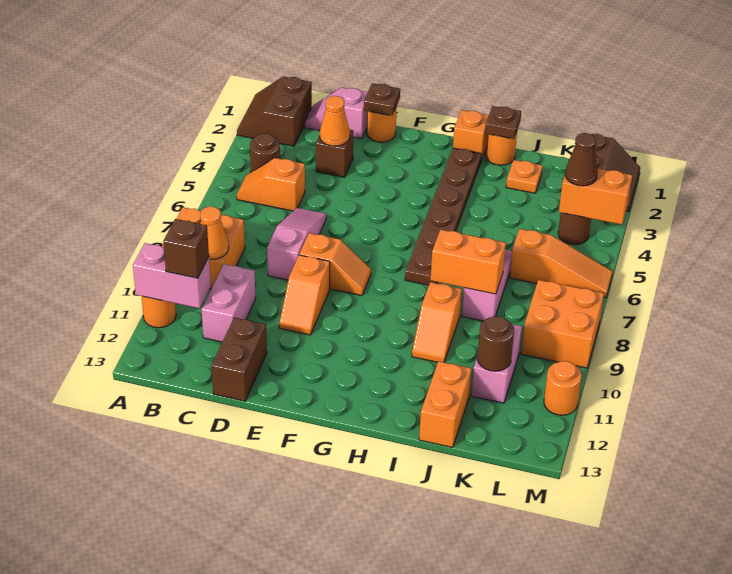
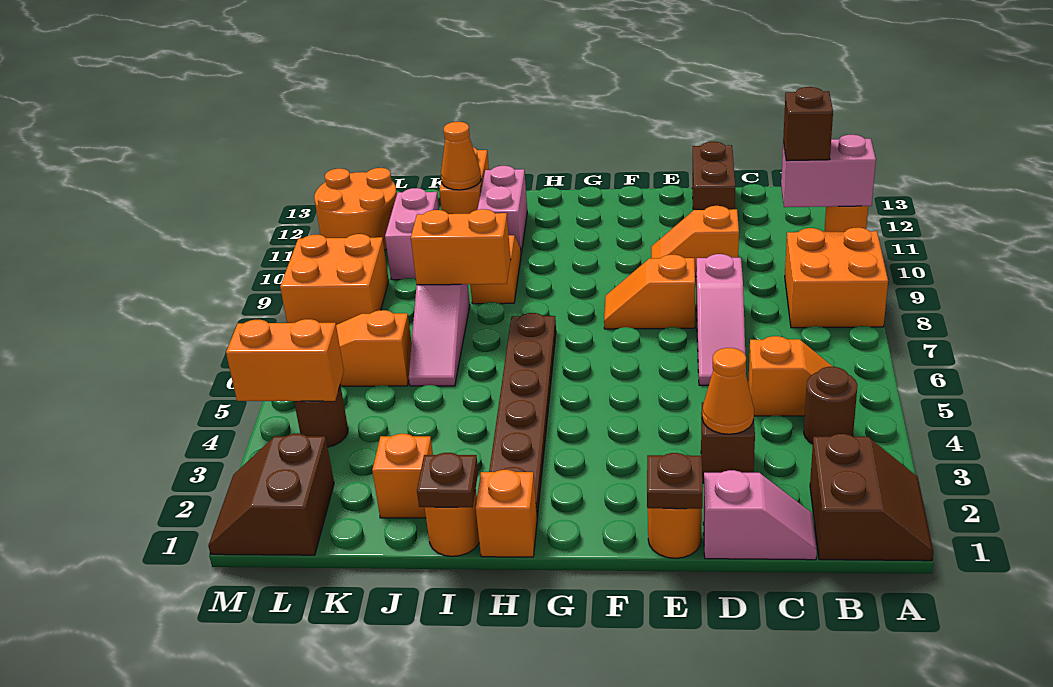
orange cone B9 level 2 -> orange cone J12 level 2
pink brick C10:C11 level 1 -> pink brick I11:I12 level 1
orange slope E9:E10 level 1 top 9 -> orange slope D10:E10 level 1 top D
orange plate J2 level 1 -> orange brick J2 level 1
brown round brick K11 level 2 -> none
brown cone L4 level 3 -> none
orange round brick M11 level 1 -> orange round brick L11:M12 level 1

